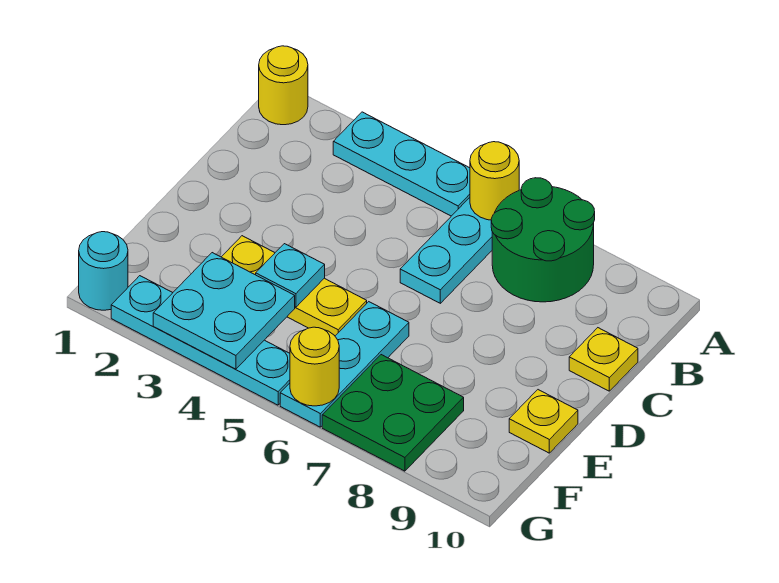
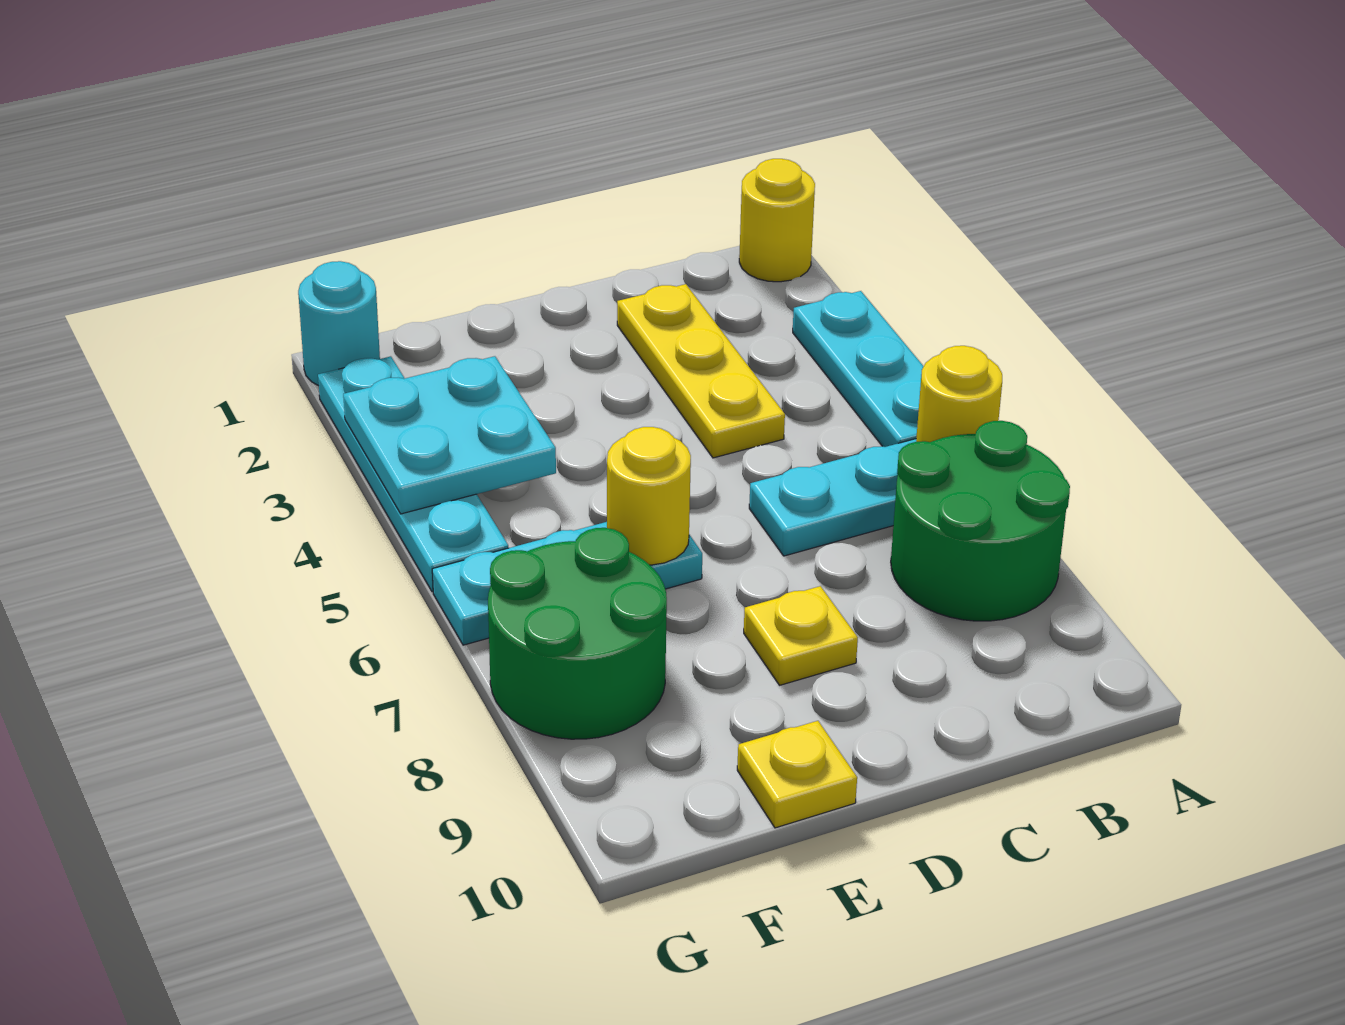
yellow plate C10 level 1 -> yellow plate D8 level 1
yellow plate E3:E5 level 1 -> yellow plate C2:C4 level 1
cyan plate E4 level 2 -> none
green plate F7:G8 level 1 -> green round brick F7:G8 level 1
yellow round brick G6 level 2 -> yellow round brick E6 level 2

